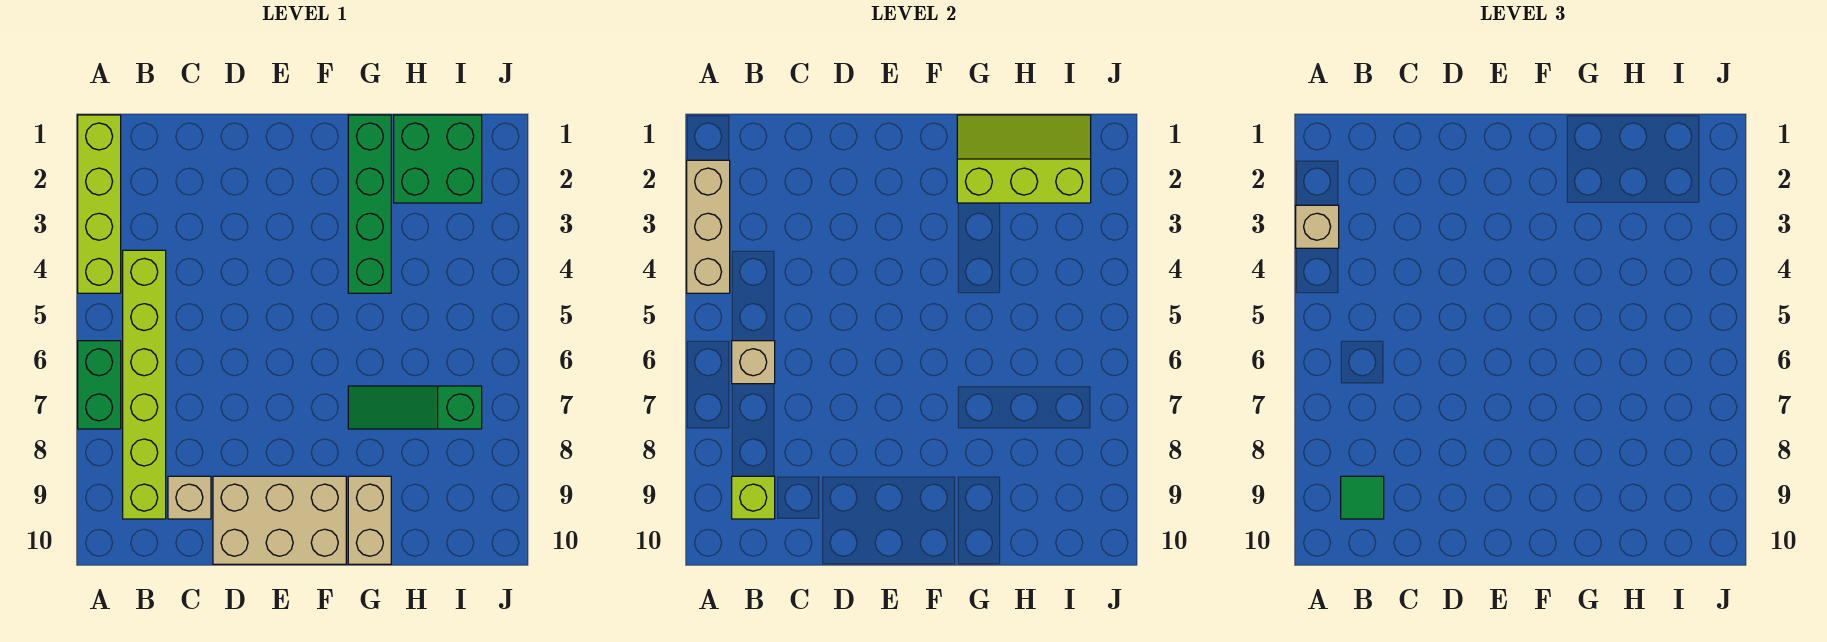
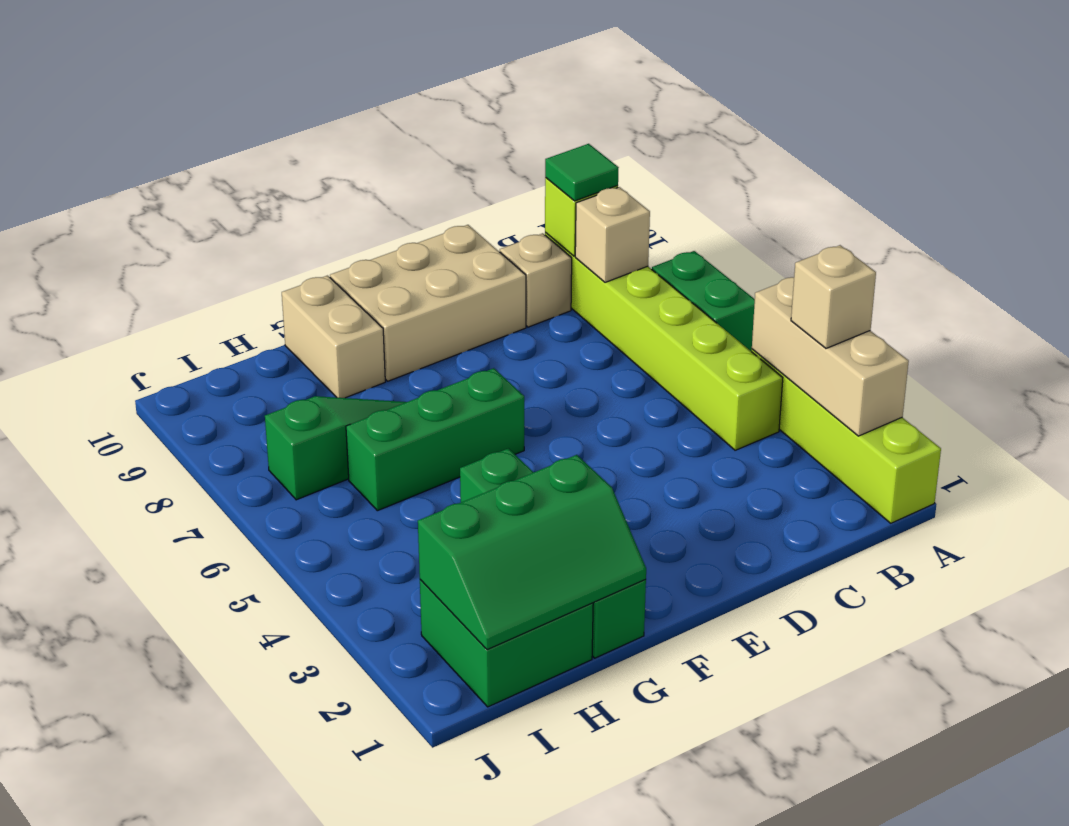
tan brick B6 level 2 -> tan brick B8 level 2
none -> green brick F6:H6 level 1
lime slope G1:I2 level 2 top 2 -> green slope G1:I2 level 2 top 2

